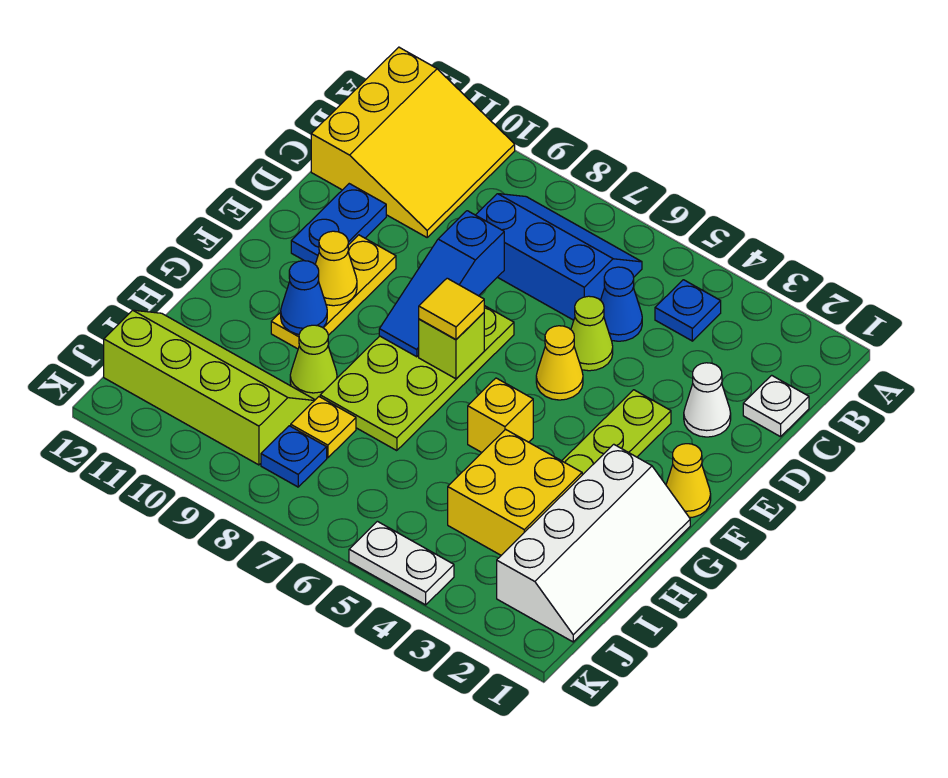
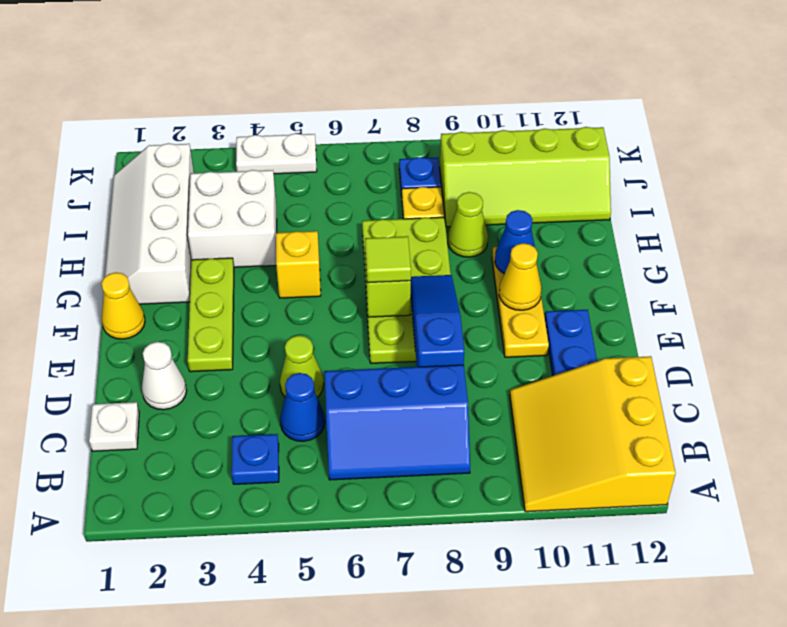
yellow cone E5 level 1 -> none
yellow tile F7 level 3 -> lime tile F7 level 3
yellow brick H3:I4 level 1 -> white brick H3:I4 level 1

